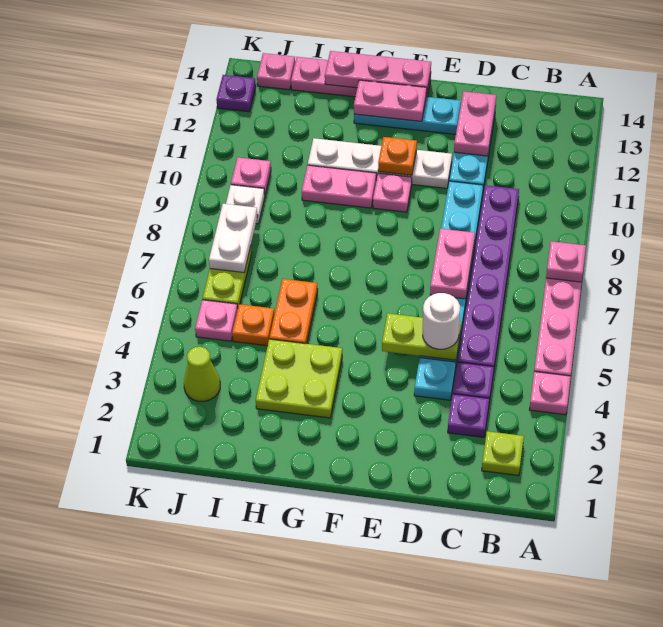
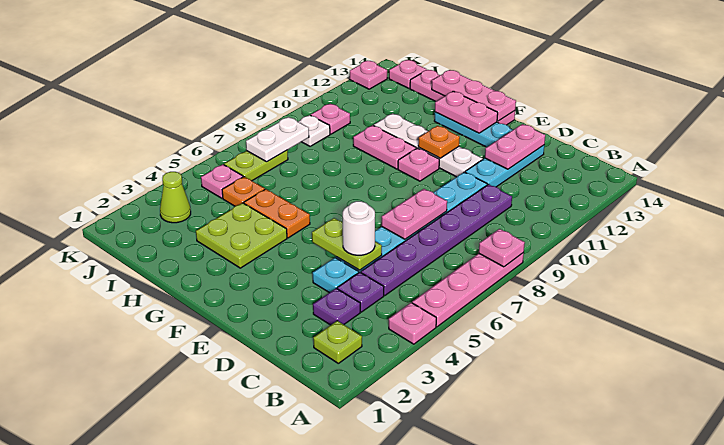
orange plate H5:H6 level 1 -> orange plate G5:H5 level 1
purple plate K13 level 1 -> pink plate K13 level 1

